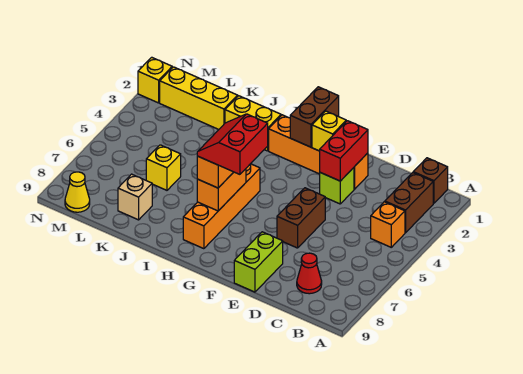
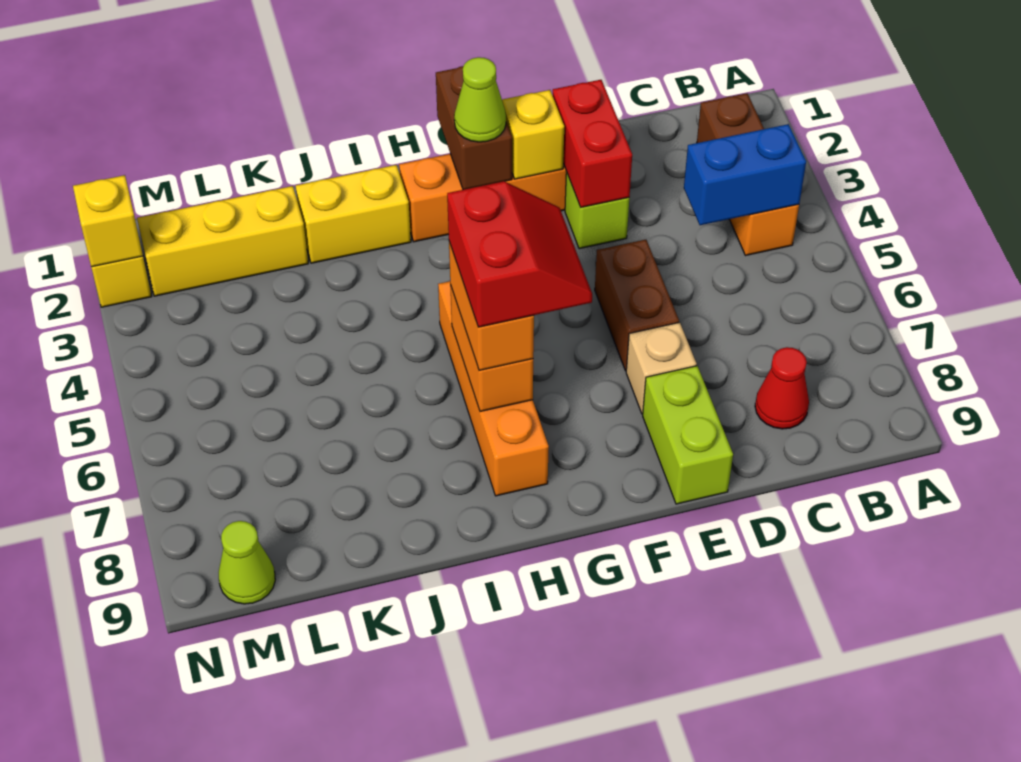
brown brick B1 level 1 -> none
none -> blue brick B4:C4 level 2
none -> lime cone G2 level 3
red slope G6:H7 level 4 top G -> red slope G6:H7 level 4 top H
yellow brick K6 level 1 -> yellow brick N2 level 2
tan brick K8 level 1 -> tan brick E7 level 1
yellow cone M9 level 1 -> lime cone M9 level 1

